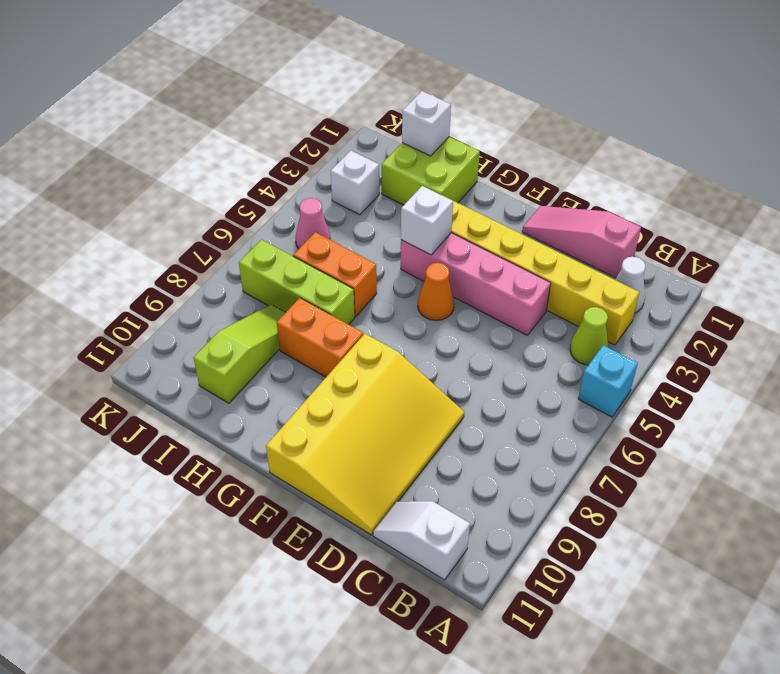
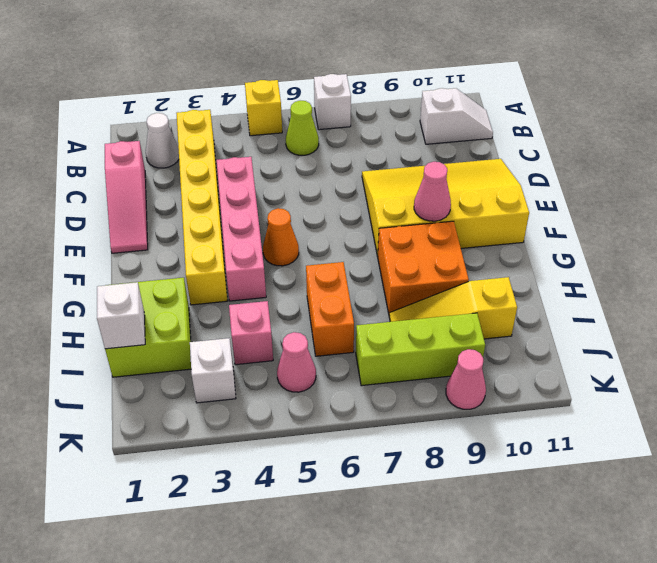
cyan brick A5 level 1 -> yellow brick A5 level 1
lime cone B4 level 1 -> lime cone B6 level 1
white slope B11:C11 level 1 top B -> white slope B10:B11 level 1 top 10
none -> pink cone F9 level 2
white brick G4 level 2 -> white brick A7 level 1
orange brick G8:H8 level 1 -> orange brick G8:H9 level 1
lime brick H7:J7 level 1 -> lime brick J7:J9 level 1
none -> pink brick I4 level 1
lime slope I8:I10 level 1 top 10 -> yellow slope I8:I10 level 1 top 10
none -> pink cone K9 level 1

